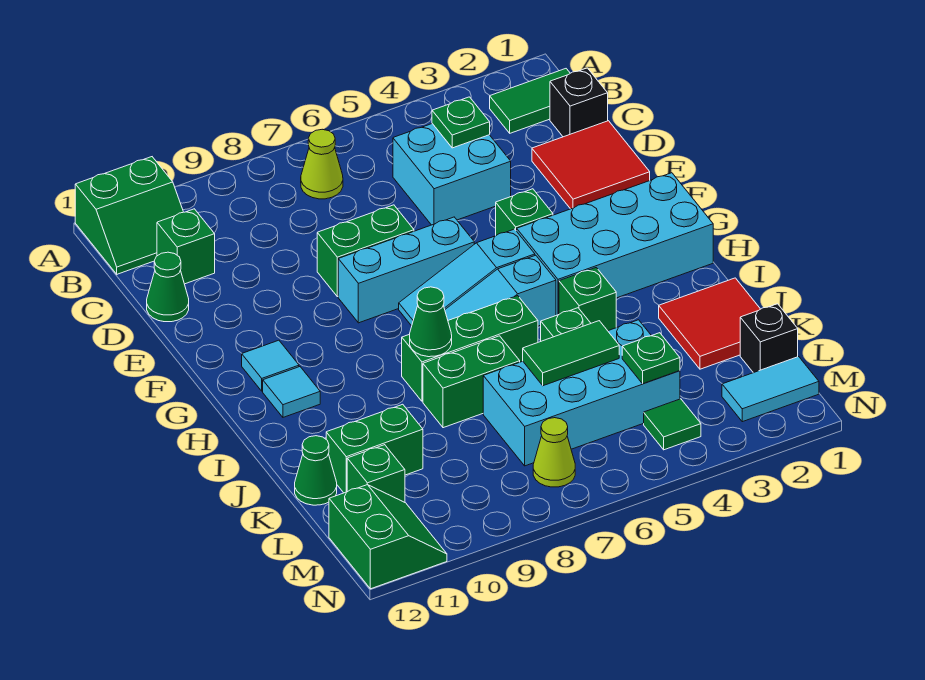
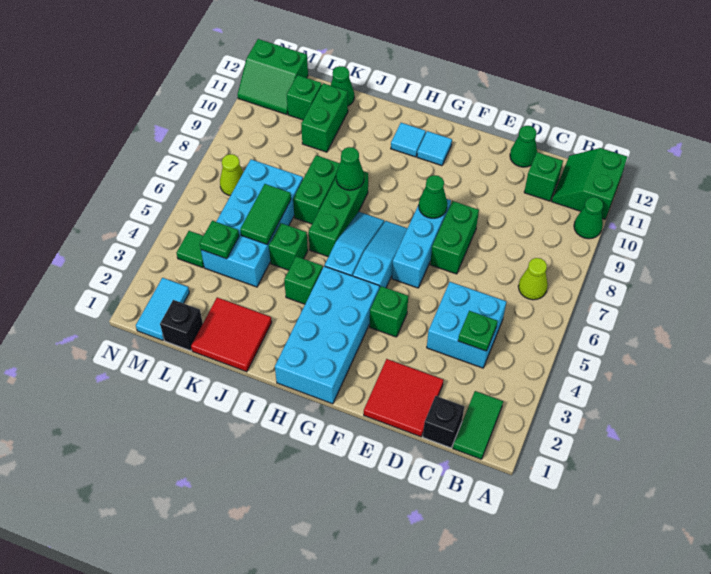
none -> green cone A10 level 1
none -> green cone F8 level 2

